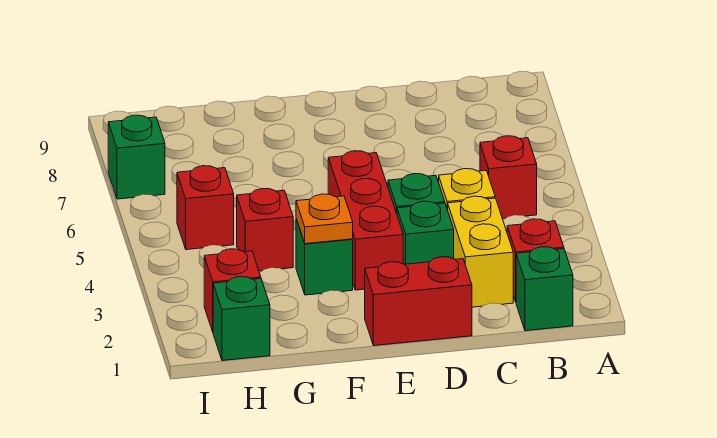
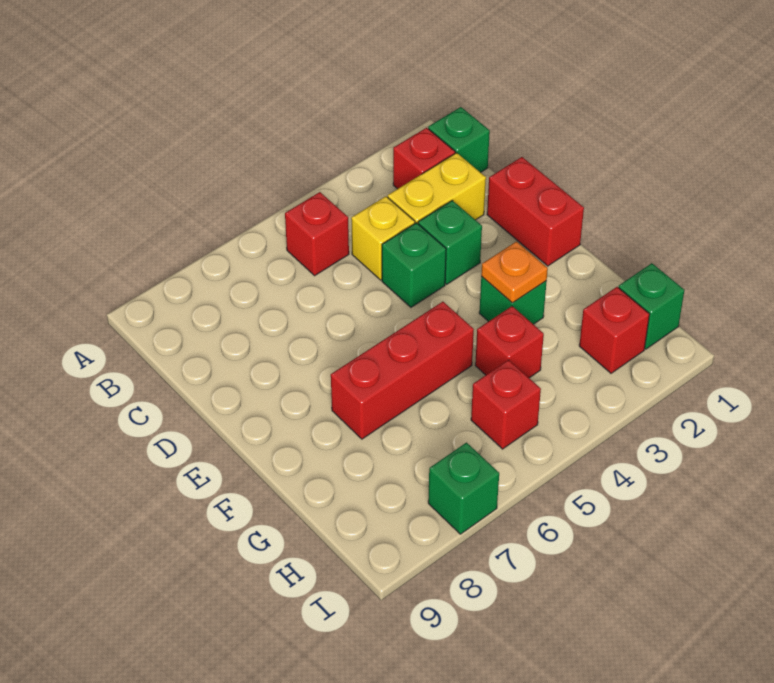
red brick E3:E5 level 1 -> red brick F5:F7 level 1

